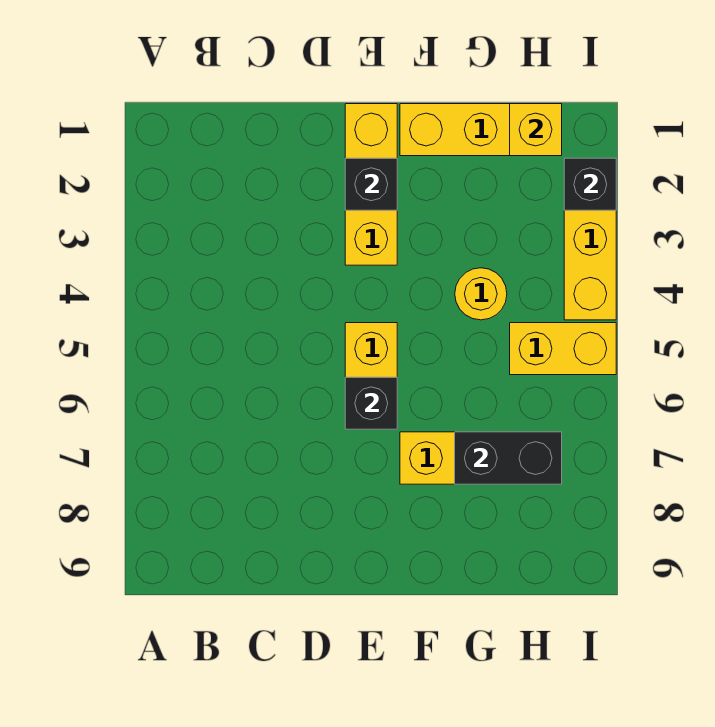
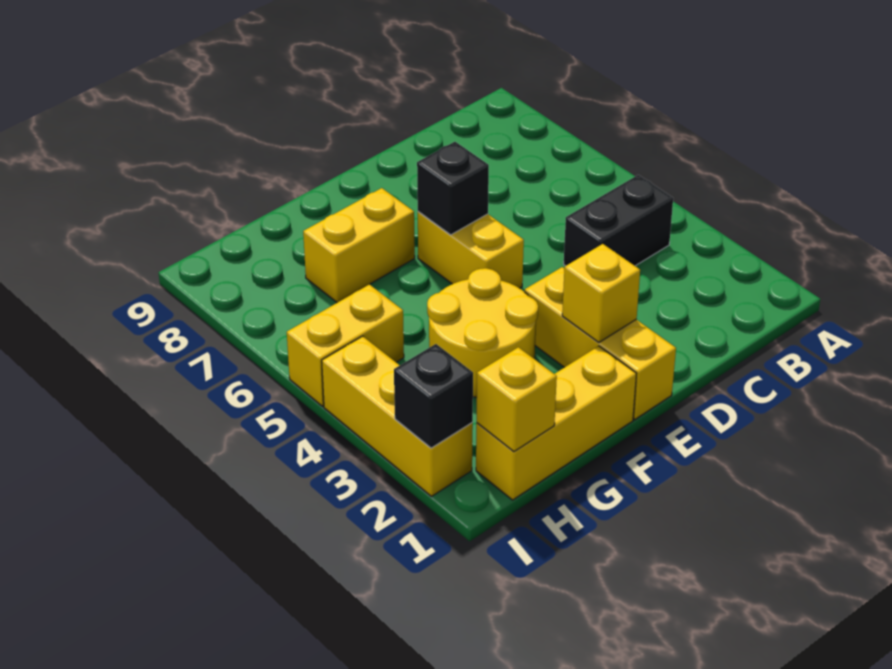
black brick E2 level 2 -> yellow brick E2 level 2
yellow round brick G4 level 1 -> yellow round brick F3:G4 level 1
black brick G7:H7 level 2 -> black brick B4:C4 level 1

